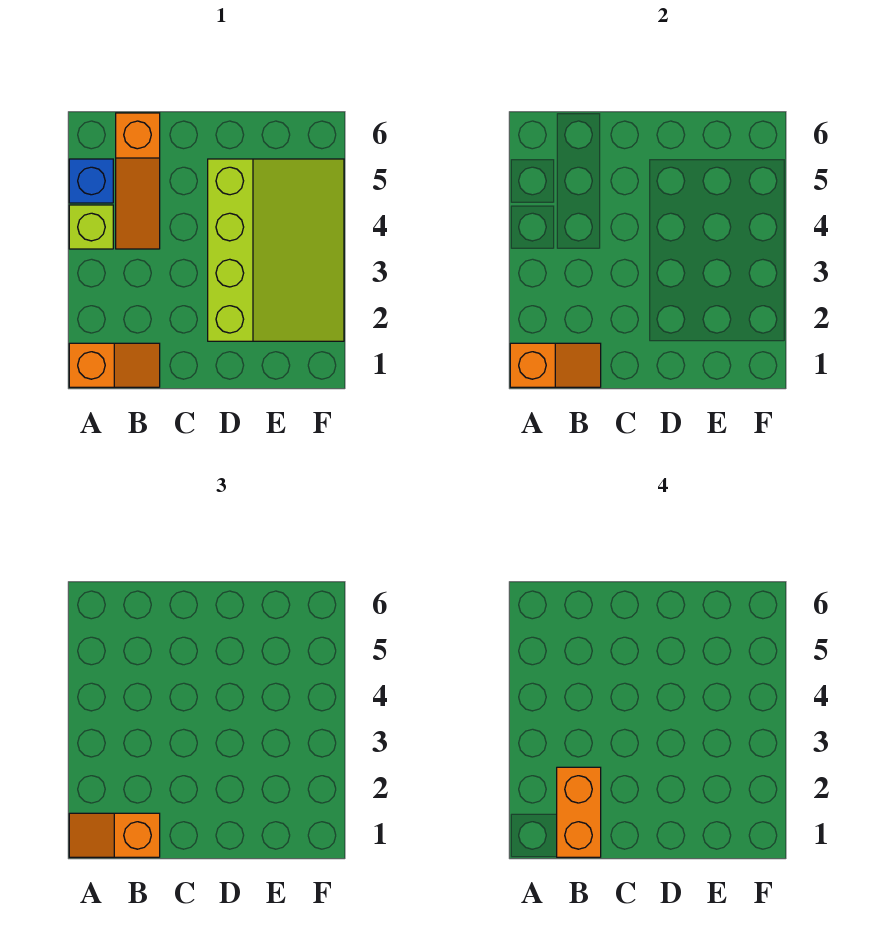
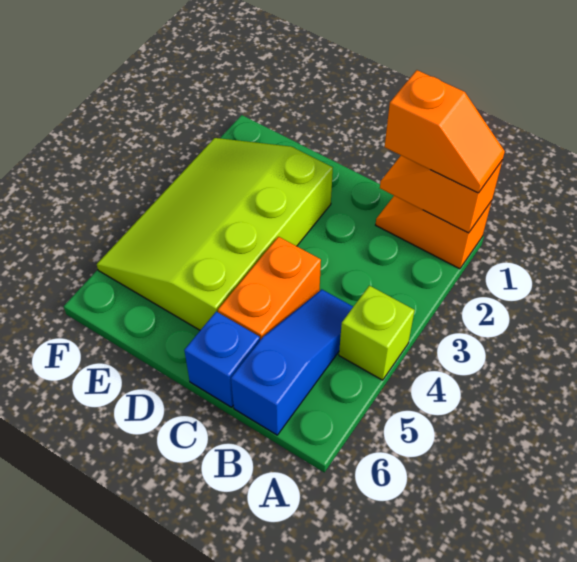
blue brick A5 level 1 -> blue brick C6 level 1
orange brick B1:B2 level 4 -> orange brick C4:C5 level 1
orange slope B4:B6 level 1 top 6 -> blue slope B4:B6 level 1 top 6

